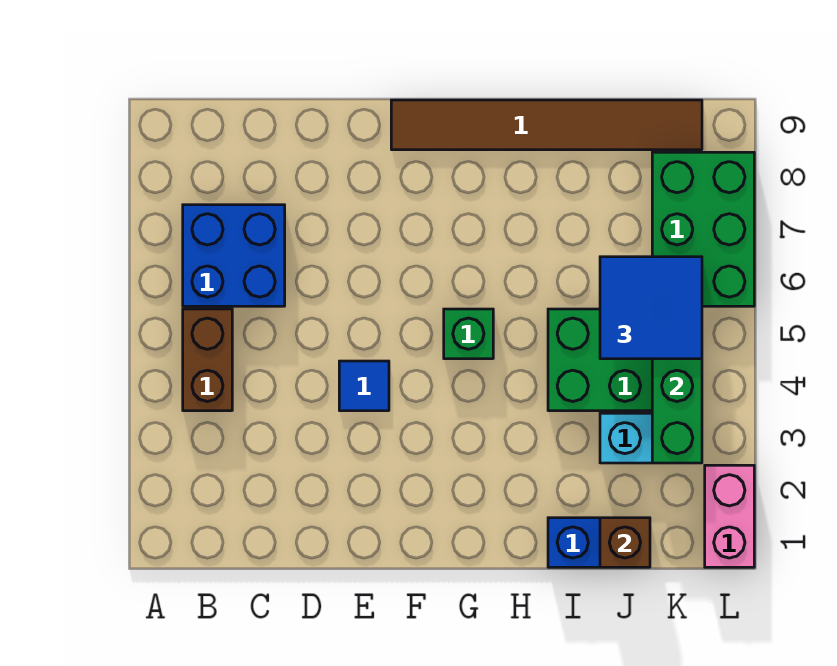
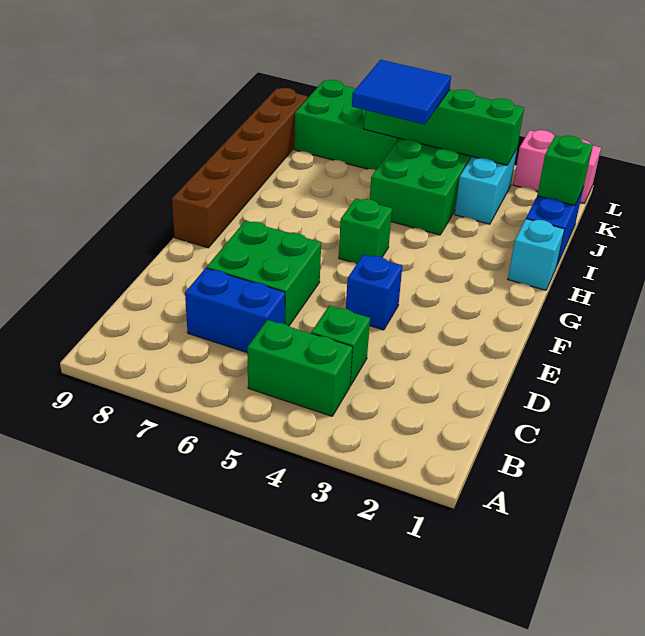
brown brick B4:B5 level 1 -> green brick B4:B5 level 1
blue brick B6:C7 level 1 -> blue brick C6:C7 level 1
none -> green brick C4 level 1
none -> green brick D6:E7 level 1
blue tile E4 level 1 -> blue brick E4 level 1
brown tile F9:K9 level 1 -> brown brick F9:K9 level 1
none -> cyan brick H1 level 1
brown brick J1 level 2 -> green brick J1 level 2

